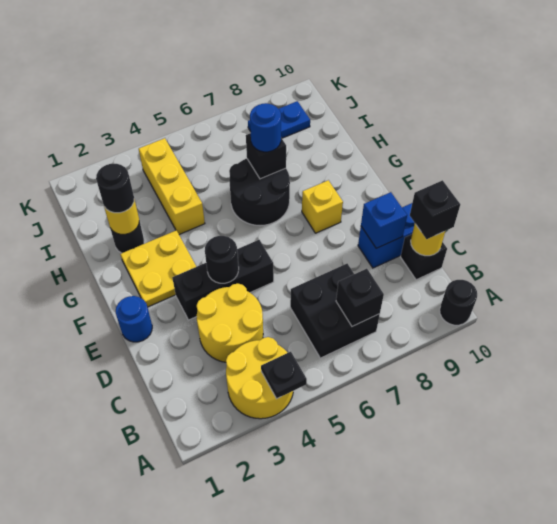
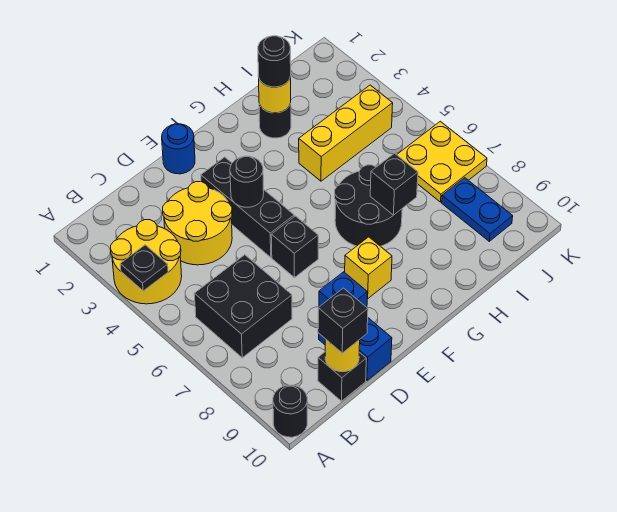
black brick B7 level 2 -> black brick E6 level 1
yellow plate F2:G3 level 1 -> yellow plate J6:K7 level 1
blue round brick H7 level 3 -> none

